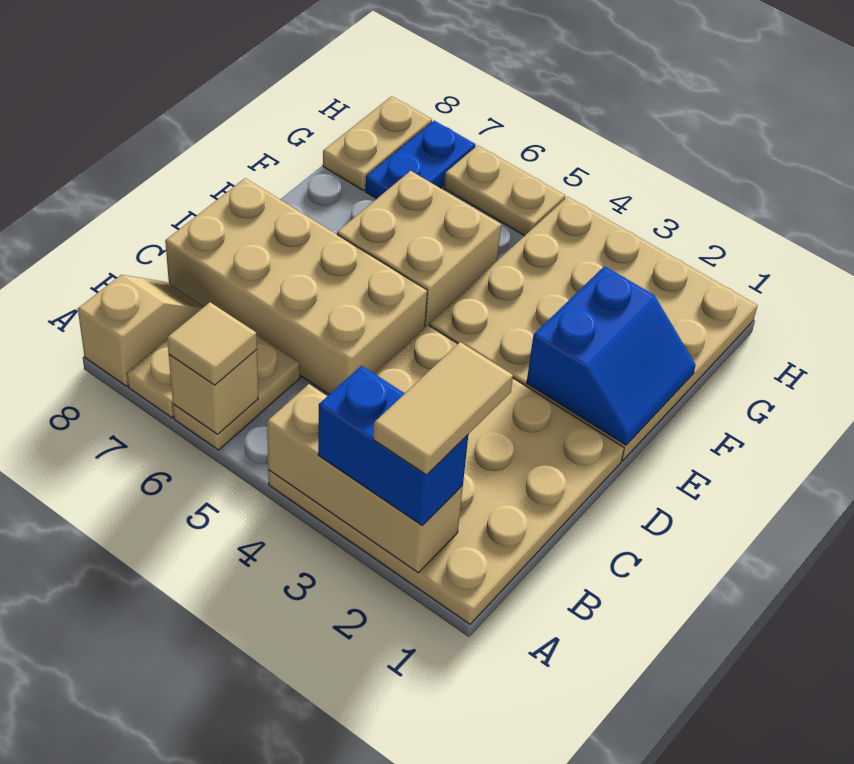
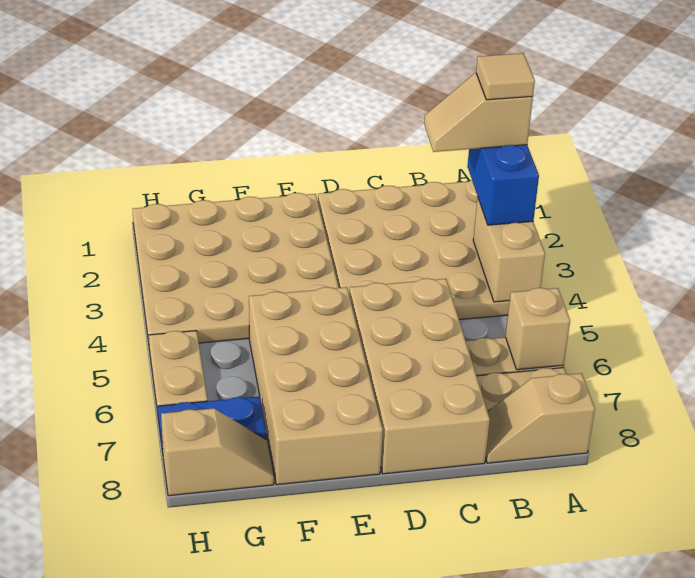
tan brick A2:A4 level 2 -> tan brick A3:A4 level 2
tan tile A2:B2 level 4 -> tan slope A2:B2 level 4 top A
tan tile A6 level 3 -> tan tile A2 level 5
blue slope E1:F2 level 2 top 2 -> none
tan brick E5:F6 level 1 -> tan brick E5:F8 level 1
tan plate G8:H8 level 1 -> tan slope G8:H8 level 1 top H

